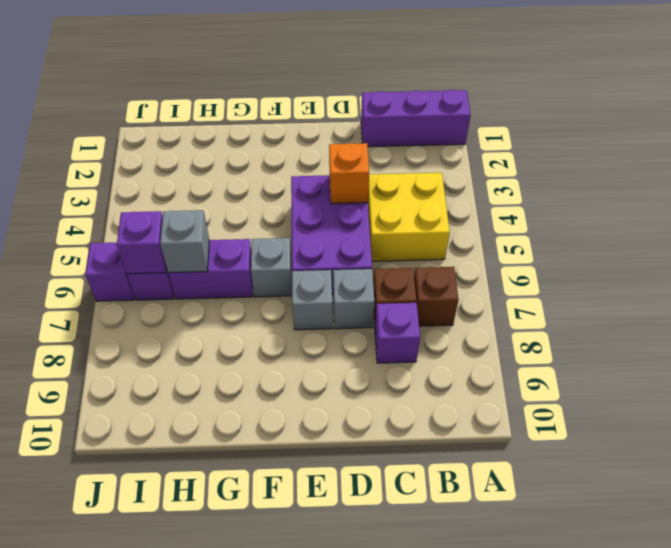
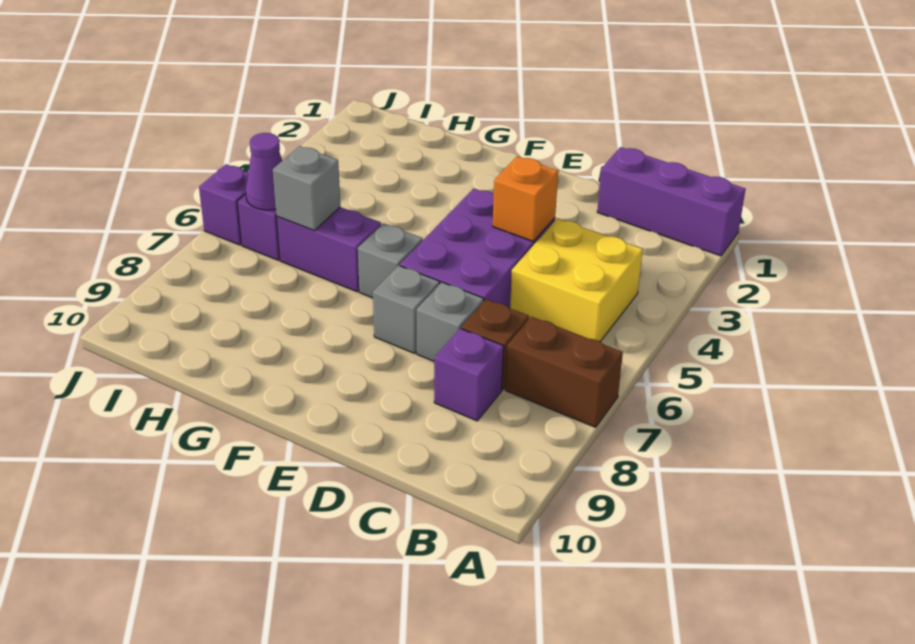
brown brick B7 level 1 -> brown brick A7:B7 level 1
purple brick I6 level 2 -> purple cone I6 level 2

